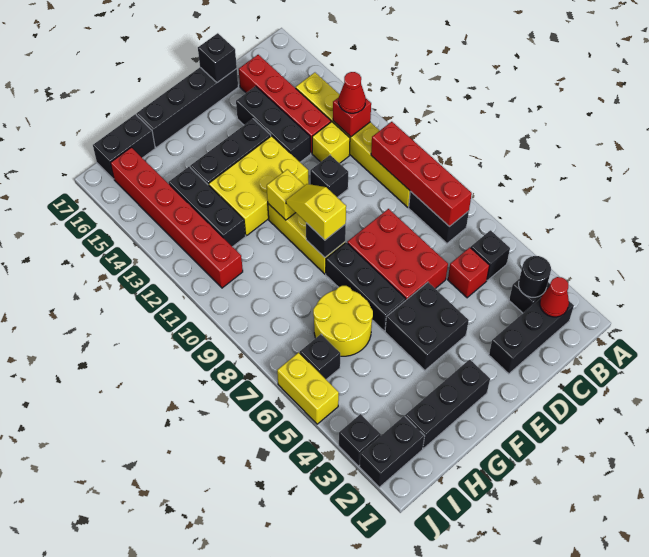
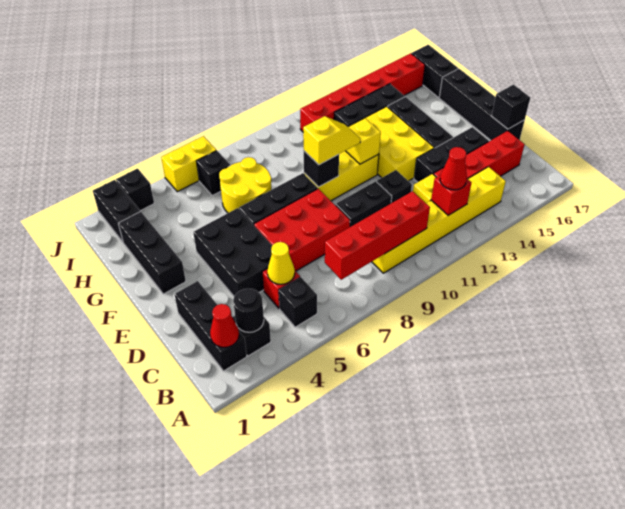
black brick B7:B8 level 1 -> black brick D9:D10 level 1
none -> yellow cone C5 level 2
black brick E4:F5 level 1 -> black brick D4:F5 level 1

